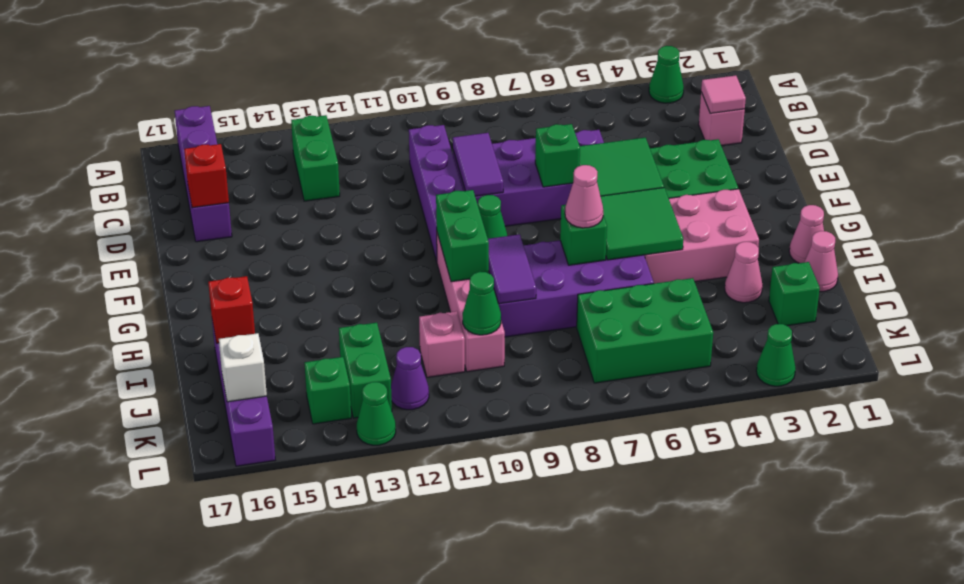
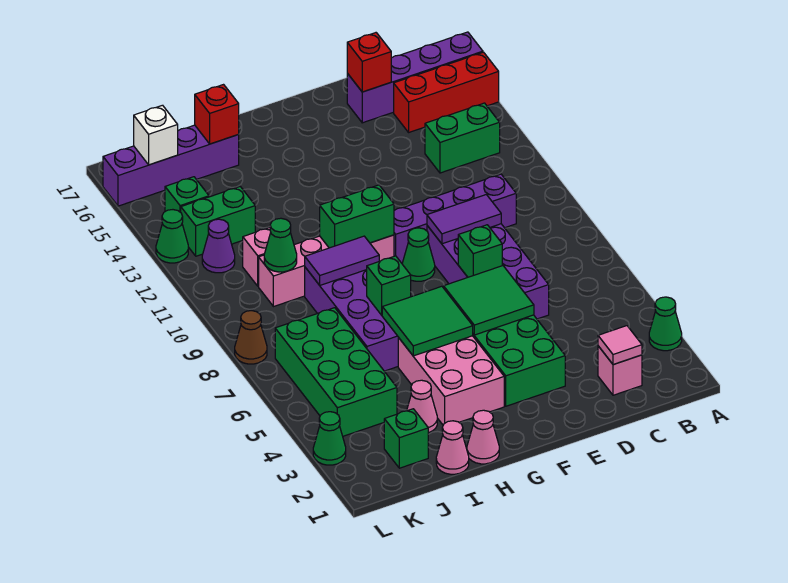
none -> red brick A15:C15 level 1
pink cone H7 level 3 -> none
green brick J5:K7 level 1 -> green brick J4:K7 level 1
none -> brown cone L8 level 1

